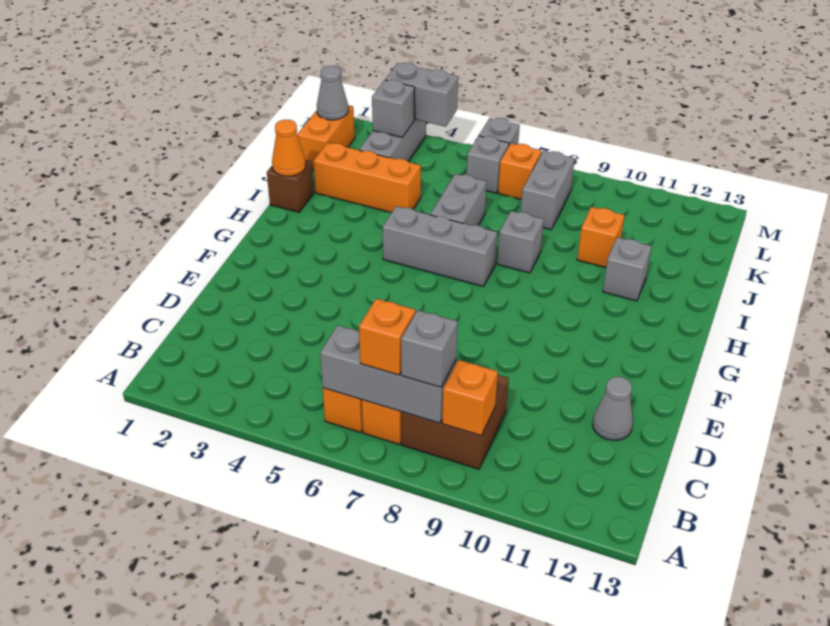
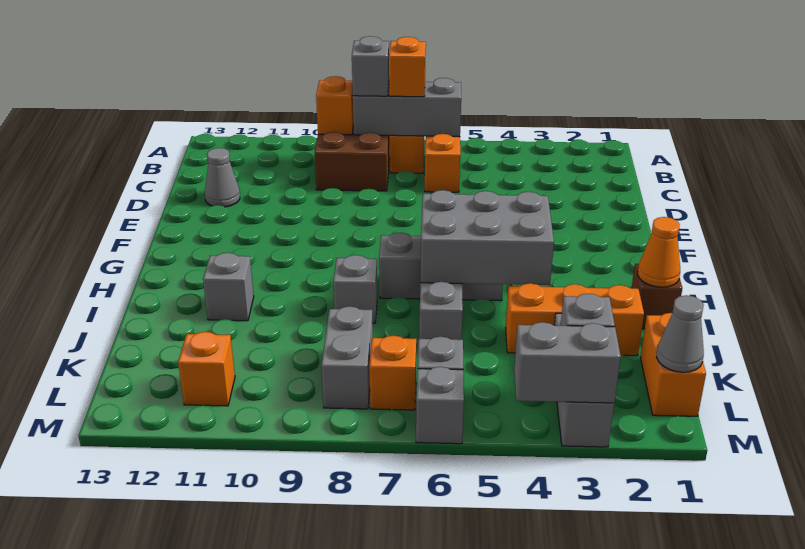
none -> grey brick H4:I6 level 2
orange brick J10 level 1 -> orange brick L11 level 1

